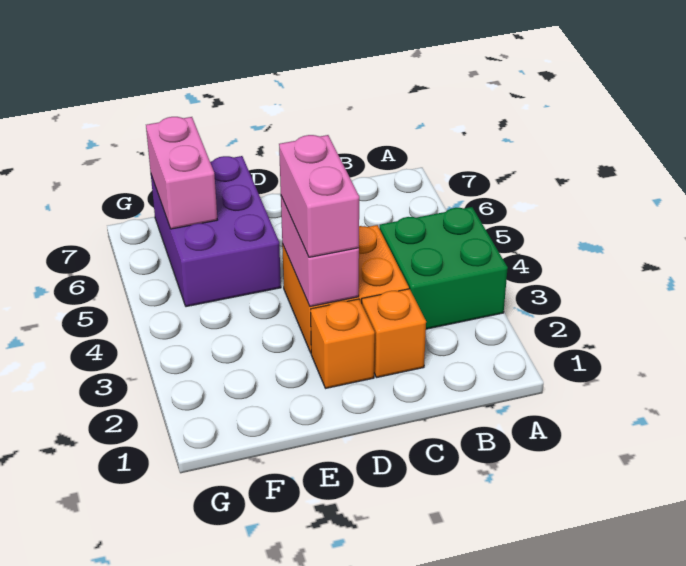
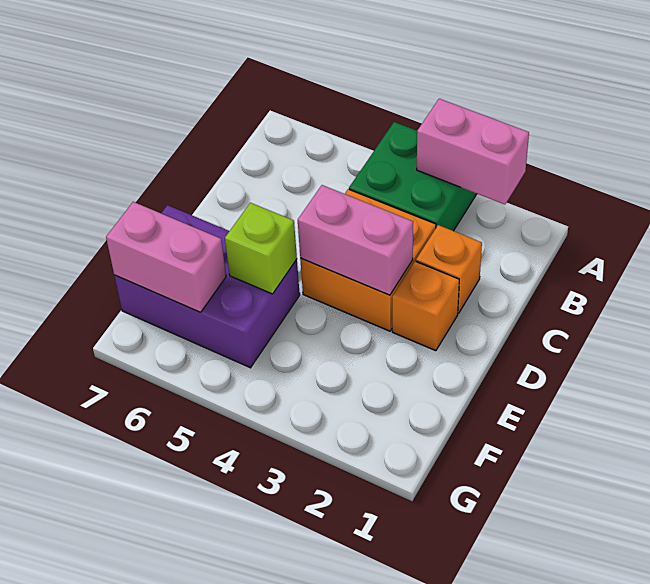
pink brick D3:D4 level 3 -> pink brick A2:A3 level 2
none -> lime brick E5 level 2

